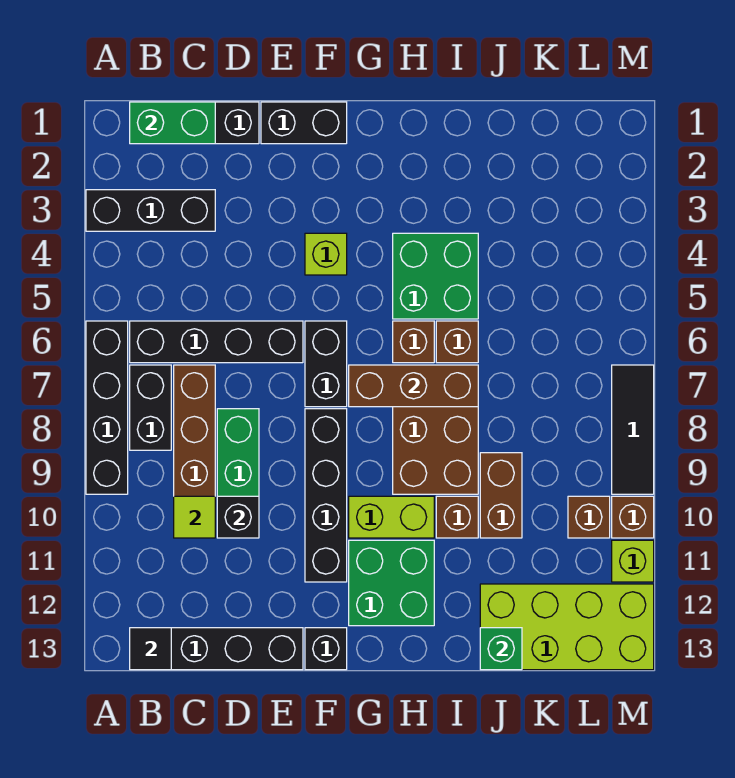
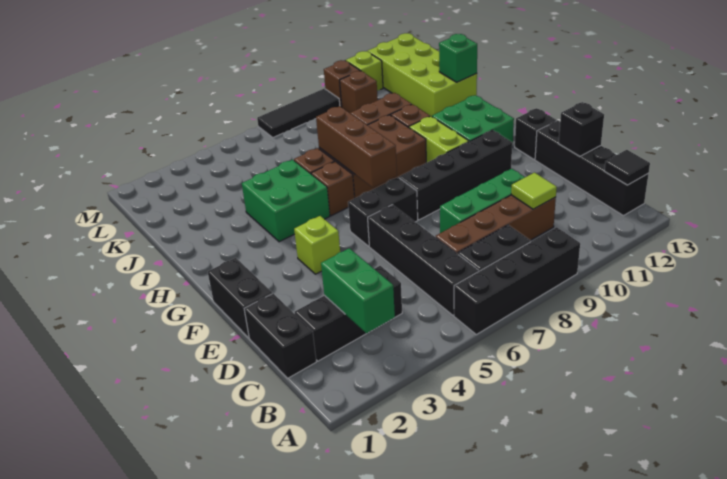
black brick A3:C3 level 1 -> black brick C2:C4 level 1
green brick B1:C1 level 2 -> green brick B3:C3 level 2
black brick D10 level 2 -> black brick D13 level 2

